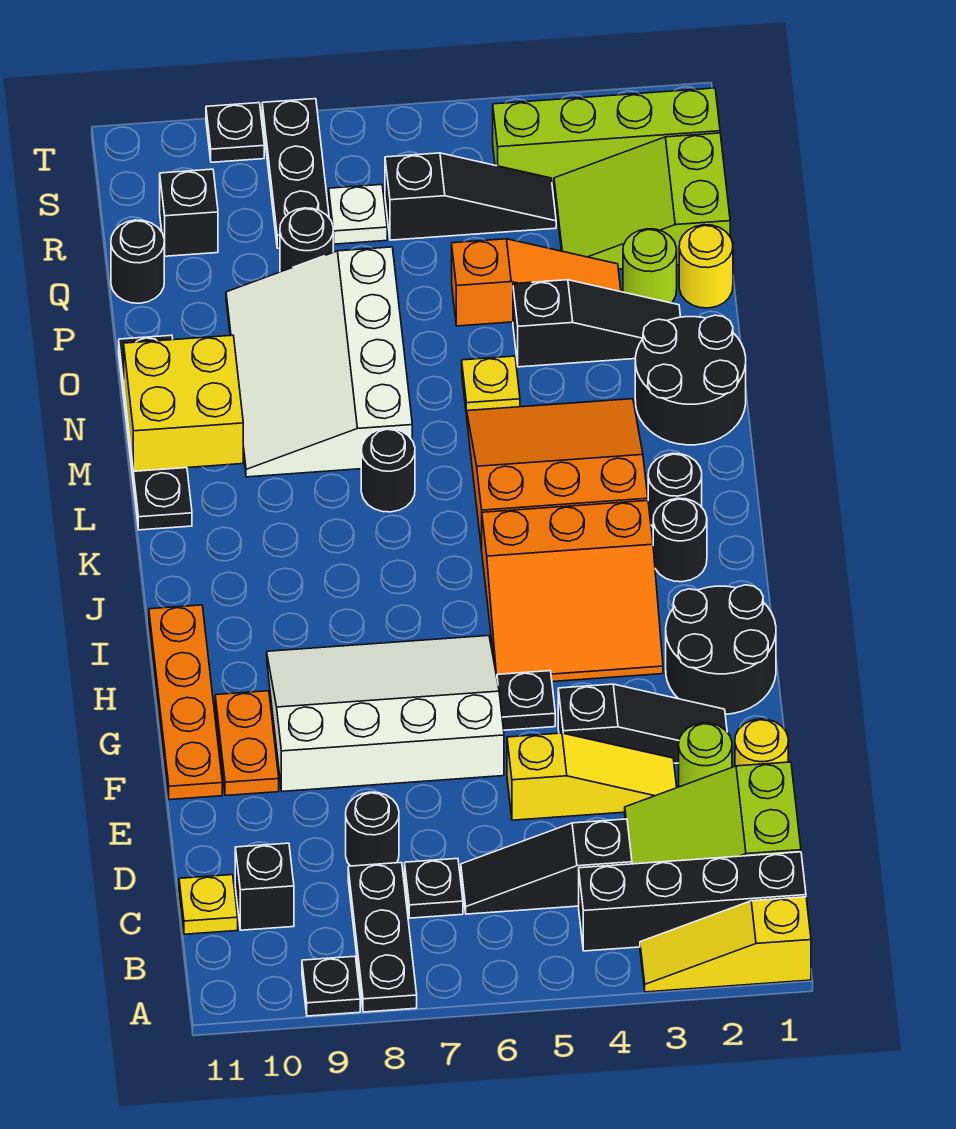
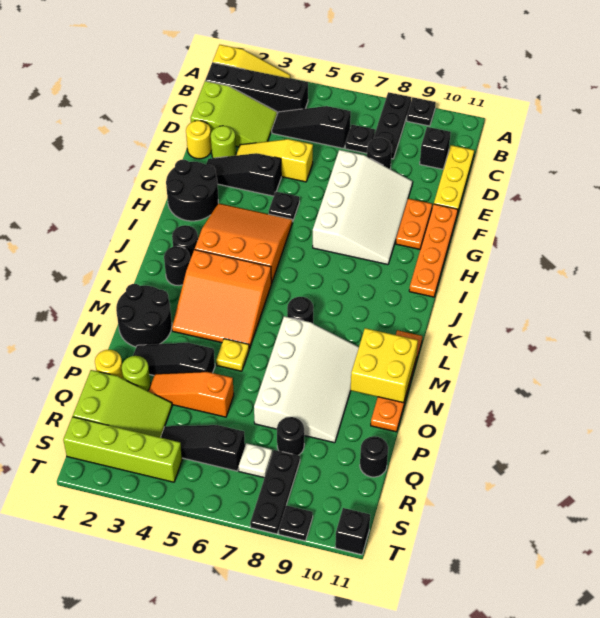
black slope C4:C6 level 1 top 4 -> black slope C4:C6 level 1 top 6
yellow plate C11 level 1 -> yellow plate C11:E11 level 1
white slope F6:H9 level 1 top F -> white slope E7:H9 level 1 top 7
black plate L11:O11 level 1 -> orange plate L11:O11 level 1
black brick R10 level 1 -> black brick T11 level 1

